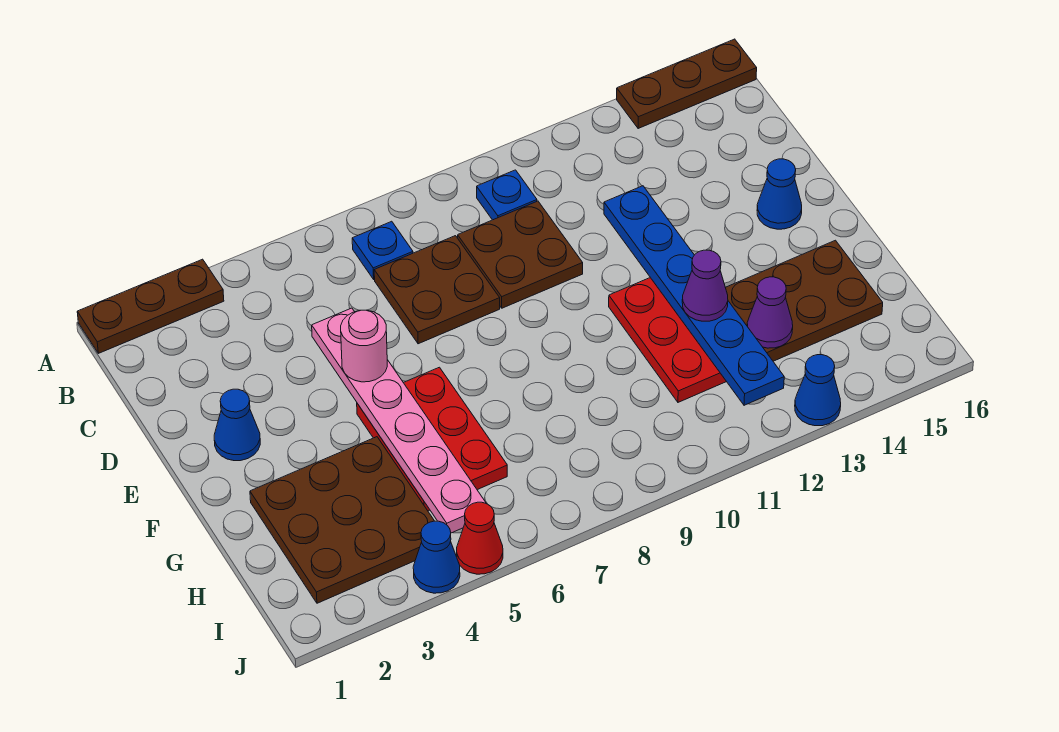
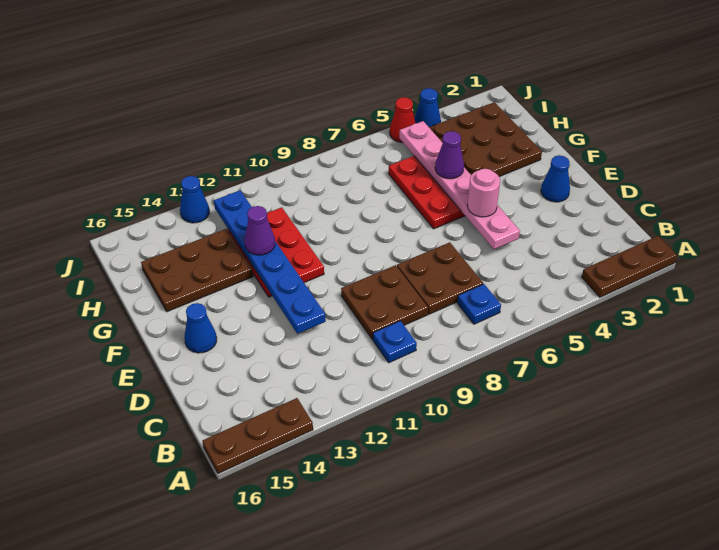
purple cone H13 level 2 -> purple cone G5 level 3

